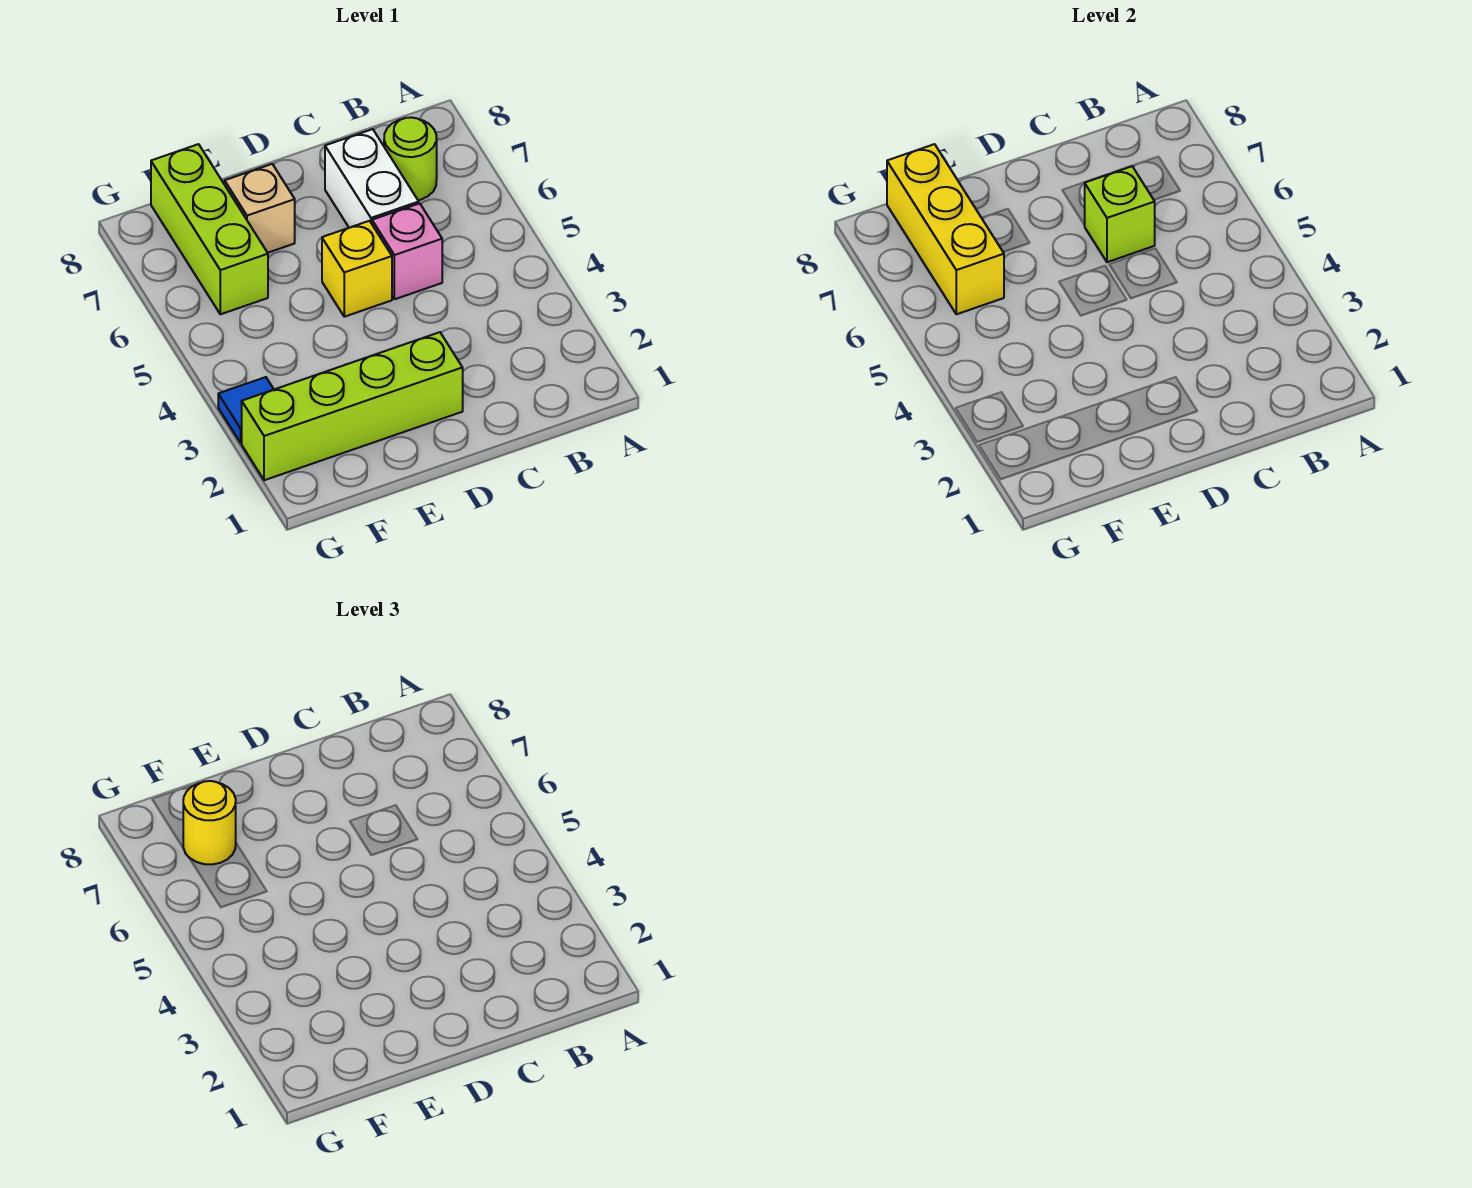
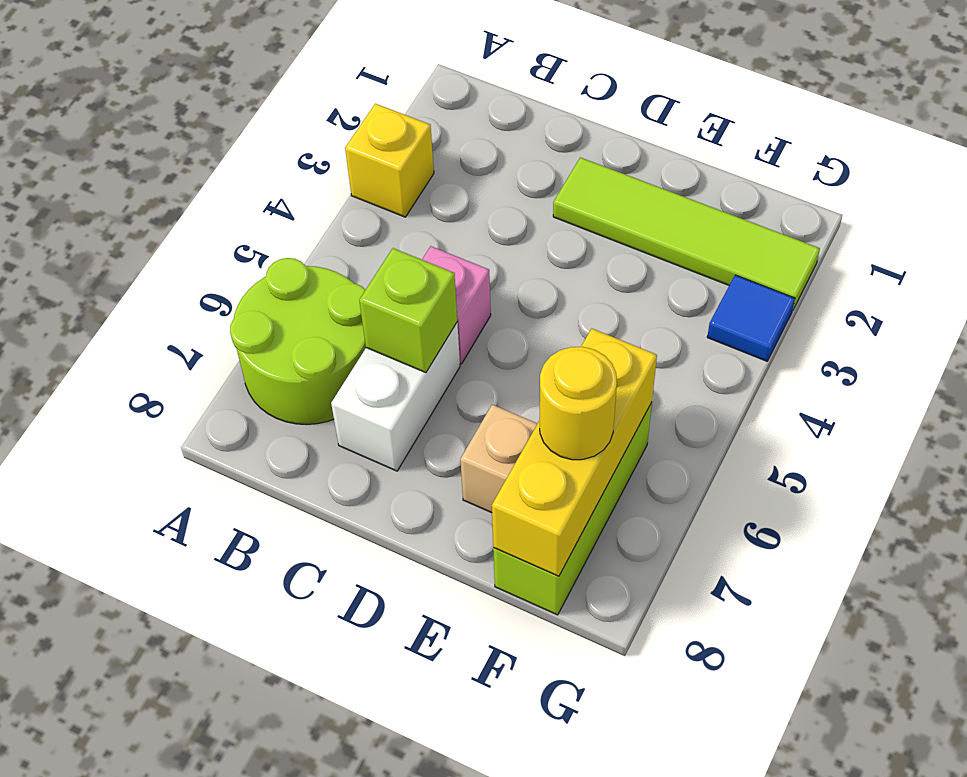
lime round brick B7 level 1 -> lime round brick A6:B7 level 1
lime brick D2:G2 level 1 -> lime tile D2:G2 level 1
yellow brick D5 level 1 -> yellow brick A3 level 1

